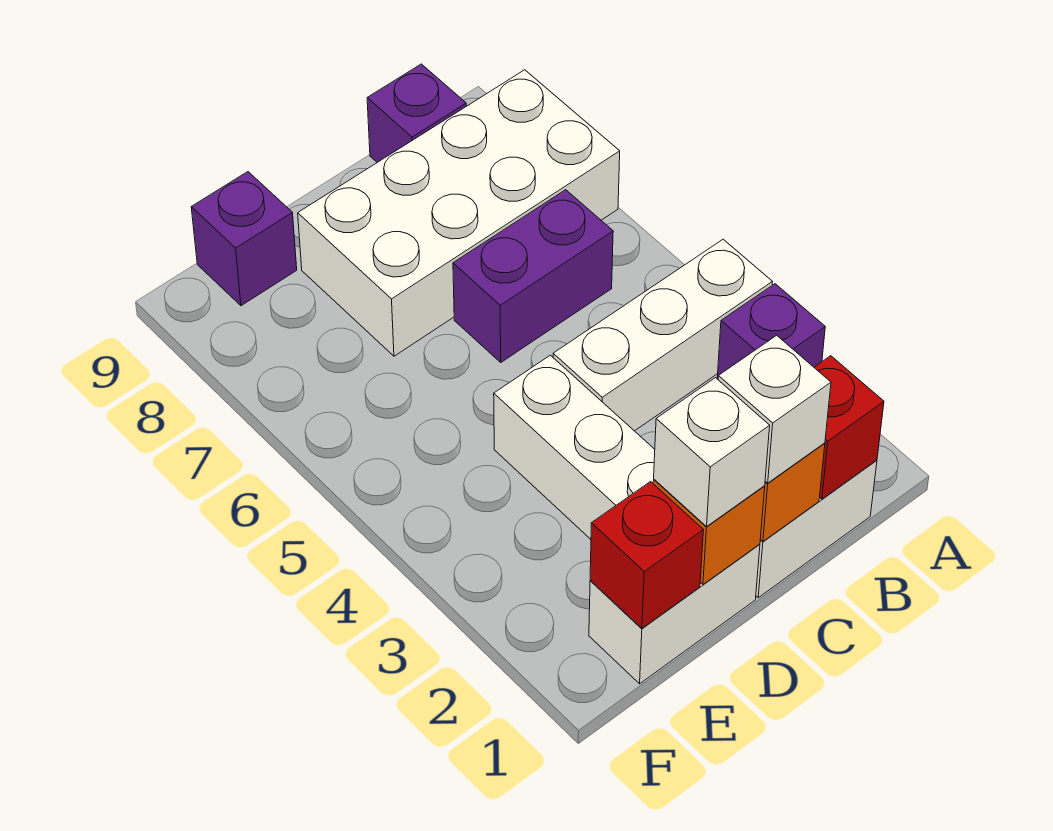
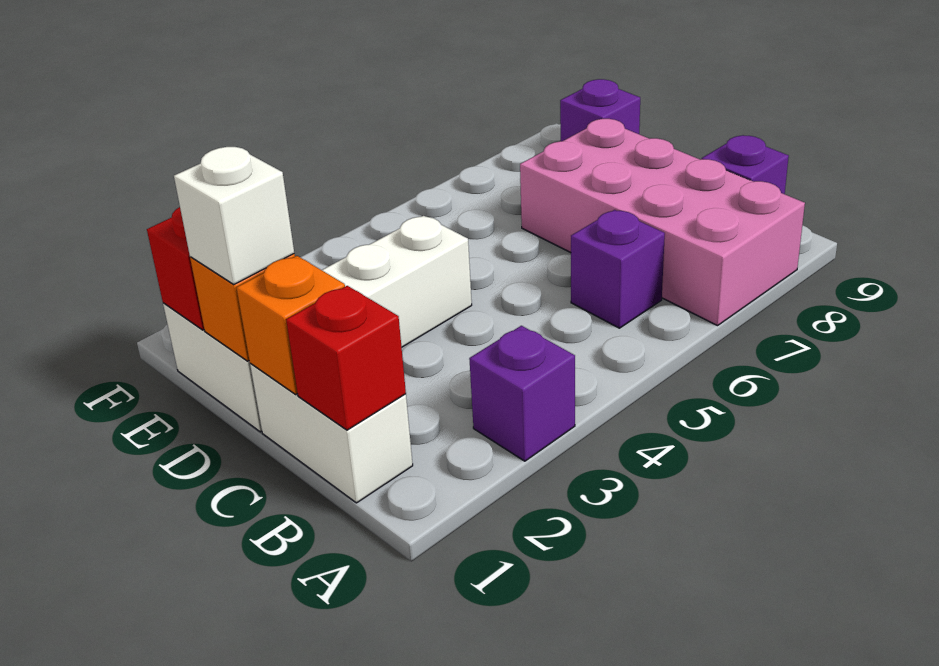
white brick A4:C4 level 1 -> none
white brick A7:D8 level 1 -> pink brick A7:D8 level 1
purple brick B6:C6 level 1 -> purple brick B6 level 1
white brick C1 level 3 -> none

